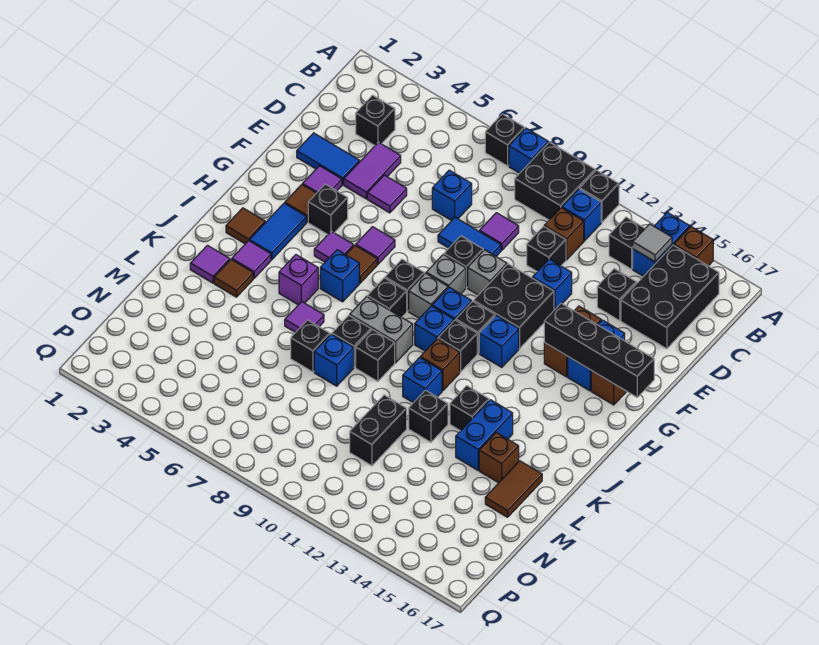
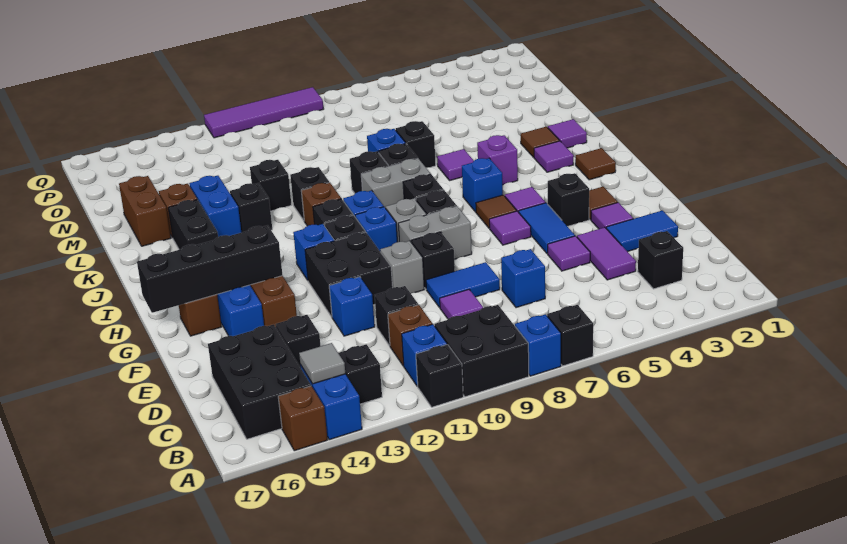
grey brick G9 level 1 -> grey brick G8:G9 level 1
blue tile H3:I3 level 1 -> blue tile F5:G5 level 1
blue brick K11 level 1 -> black brick K11 level 1
brown tile L16:M16 level 1 -> brown brick L16:M16 level 1
black brick M11:N11 level 1 -> black brick J15:K15 level 1
none -> purple tile Q9:Q12 level 1

